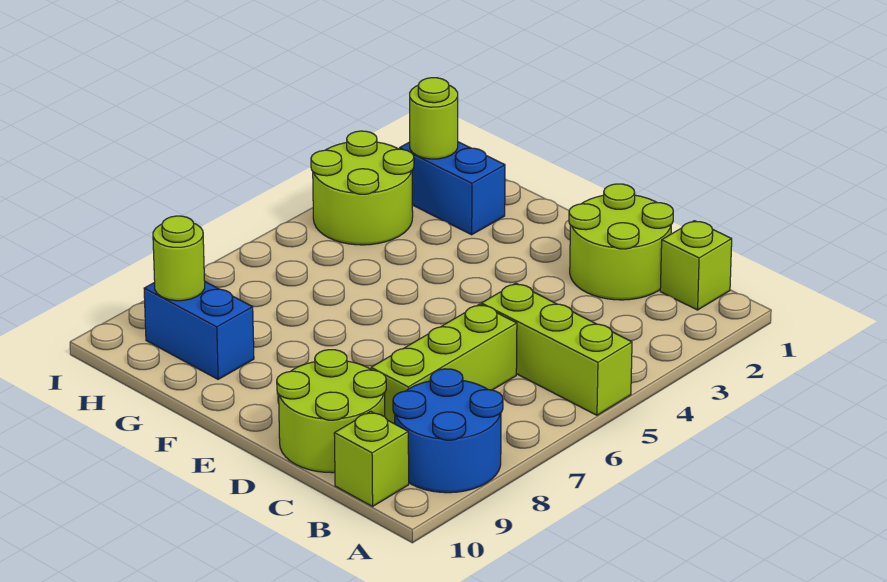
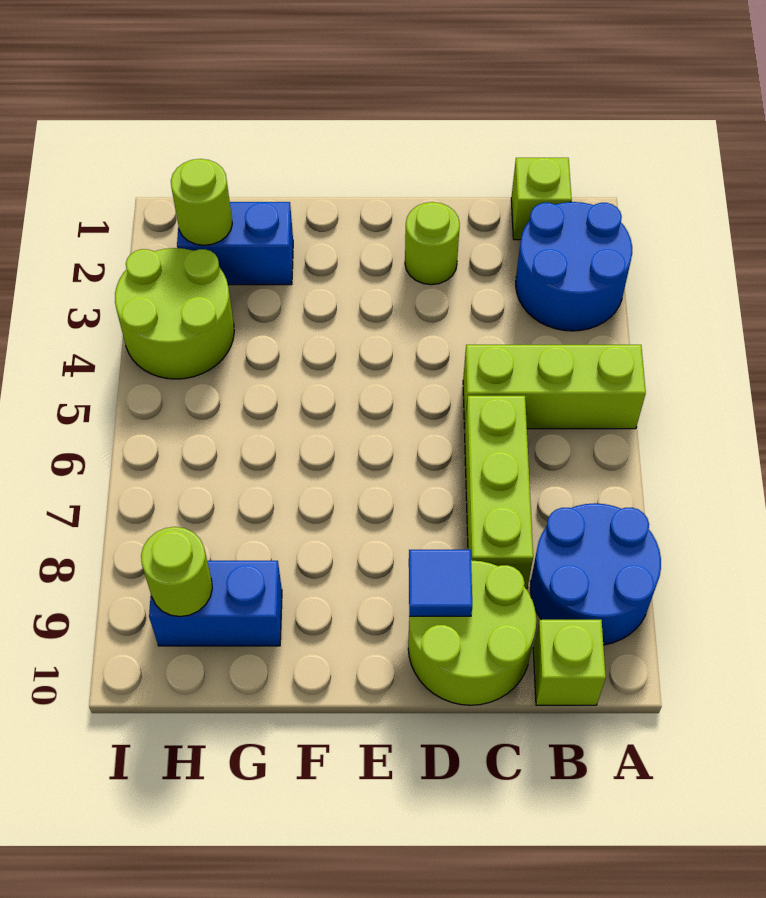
none -> blue round brick A2:B3 level 1
lime round brick C1:D2 level 1 -> lime round brick D2 level 1
none -> blue tile D9 level 2

